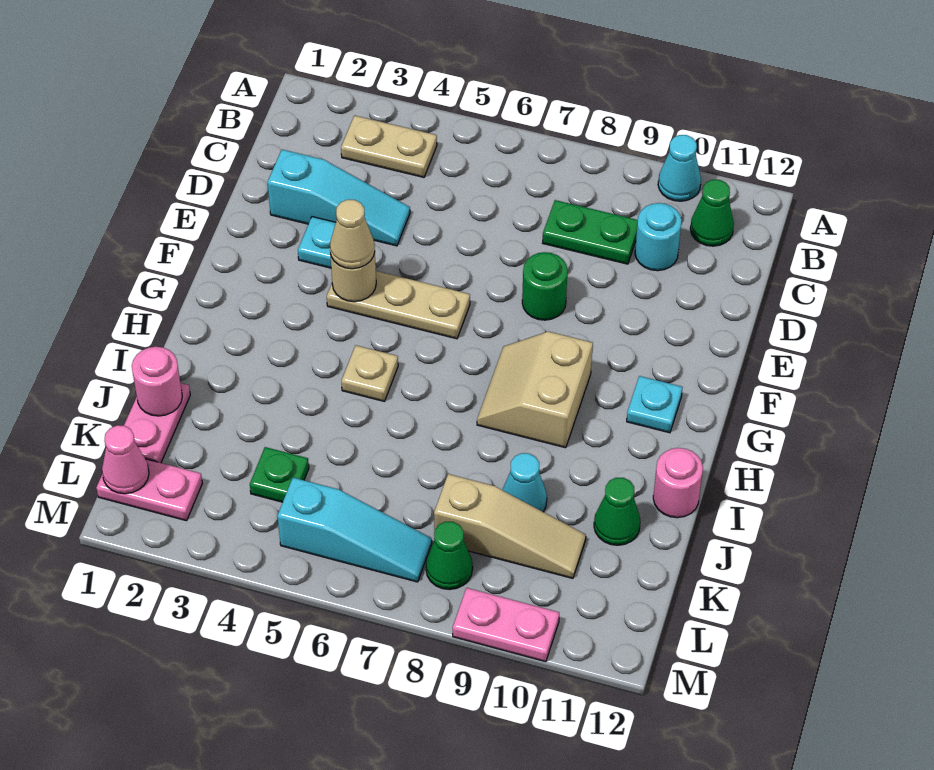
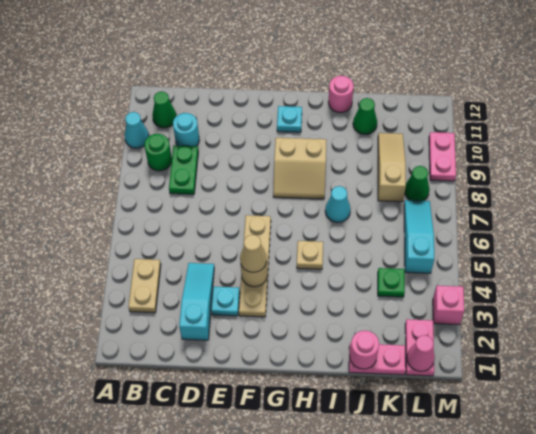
green round brick E8 level 1 -> green round brick B9 level 1
tan plate F4:F6 level 1 -> tan plate F3:F6 level 1
cyan cone J9 level 1 -> cyan cone I7 level 1
none -> pink brick M3 level 1

